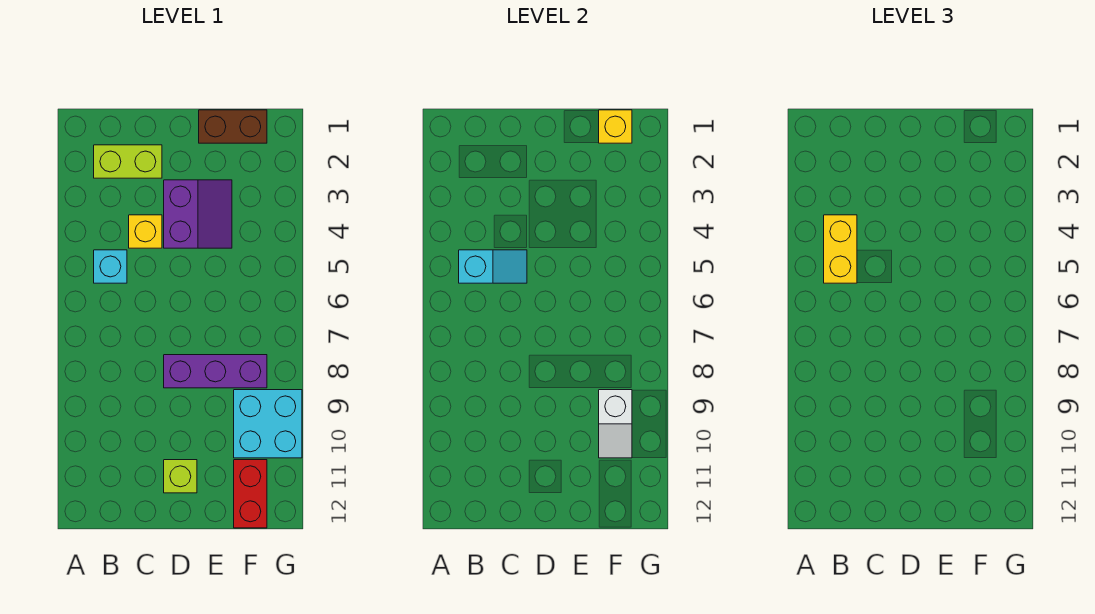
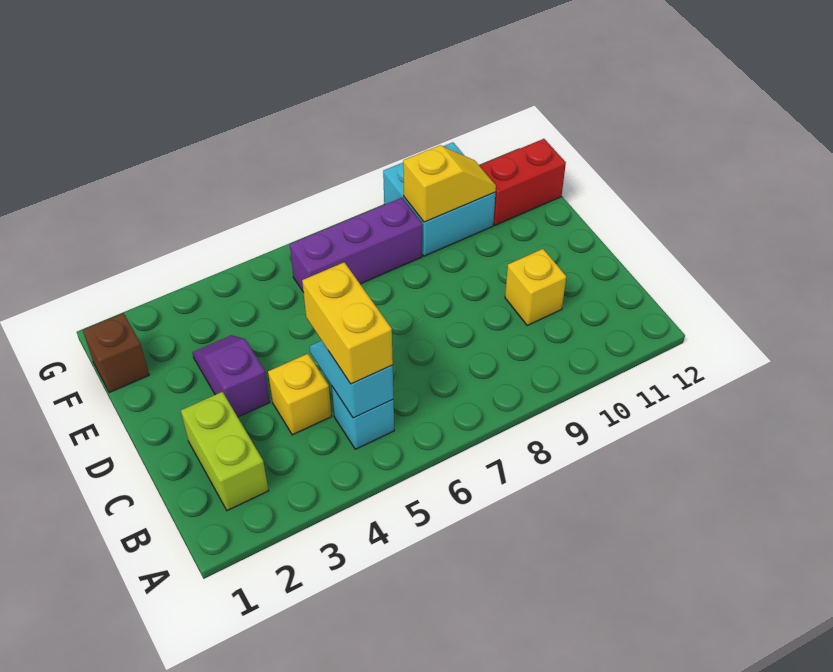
yellow brick B4:B5 level 3 -> yellow brick B5:C5 level 3
purple slope D3:E4 level 1 top D -> purple slope D3:E3 level 1 top D
purple brick D8:F8 level 1 -> purple brick F6:F8 level 1
lime brick D11 level 1 -> none
brown brick E1:F1 level 1 -> brown brick F1 level 1
yellow brick F1 level 2 -> yellow brick C10 level 1
white slope F9:F10 level 2 top 9 -> yellow slope F9:F10 level 2 top 9

